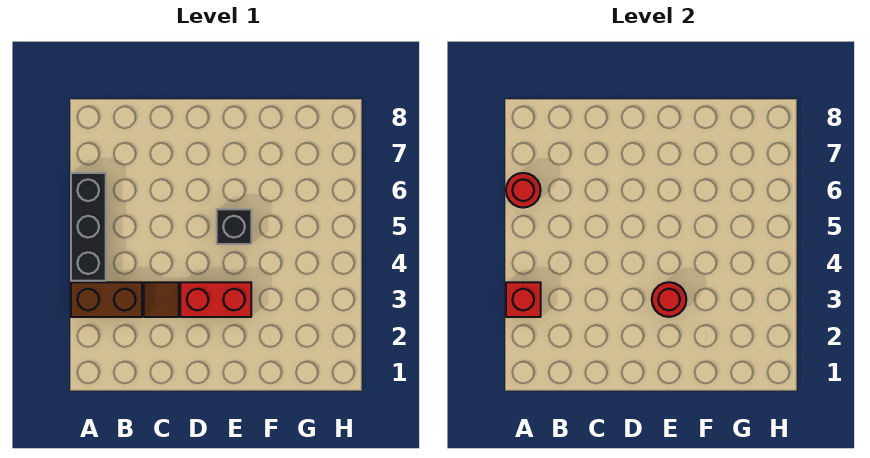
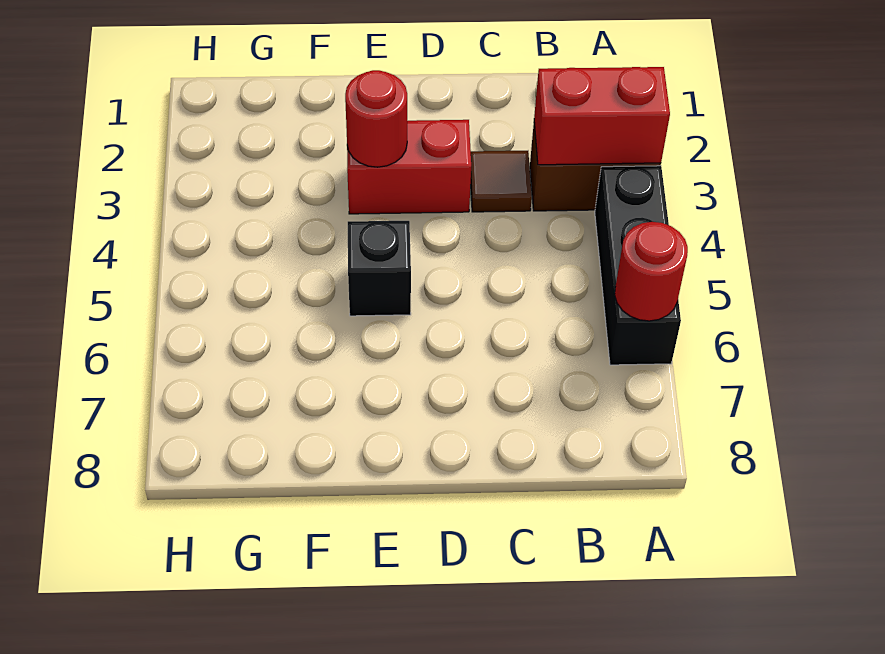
red brick A3 level 2 -> red brick A3:B3 level 2

